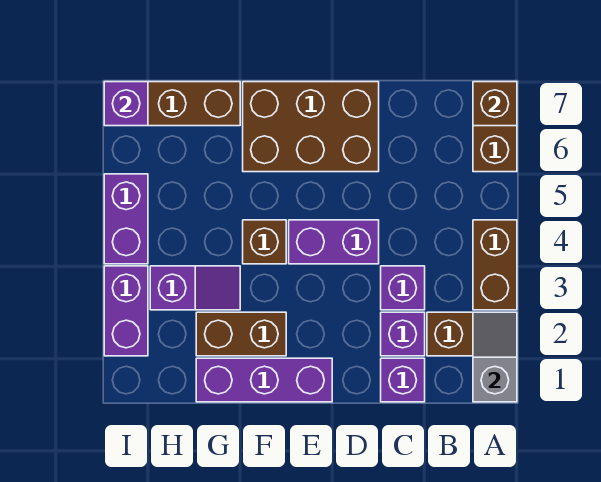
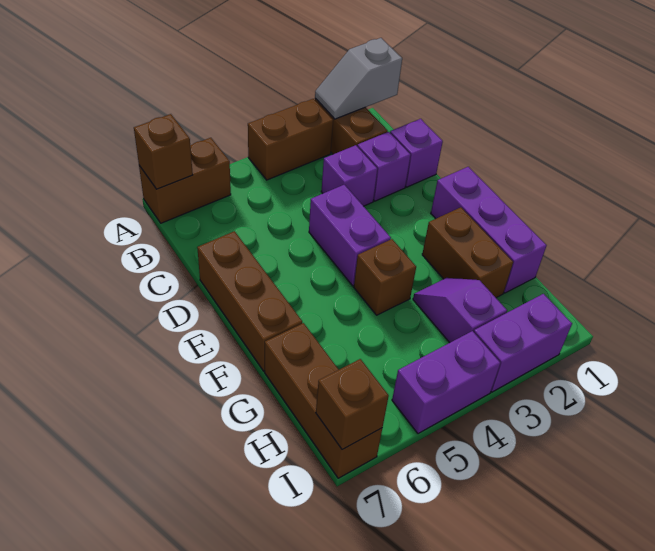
brown brick D6:F7 level 1 -> brown brick D7:F7 level 1
purple brick I7 level 2 -> brown brick I7 level 2

